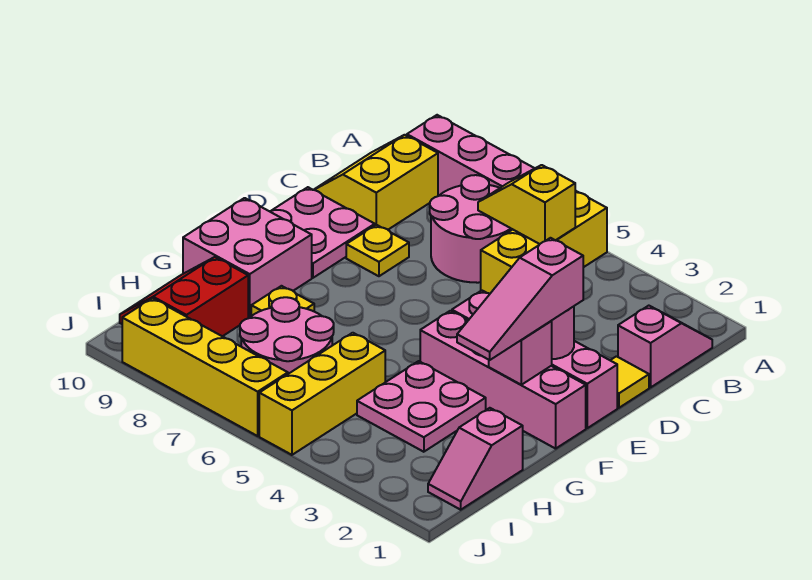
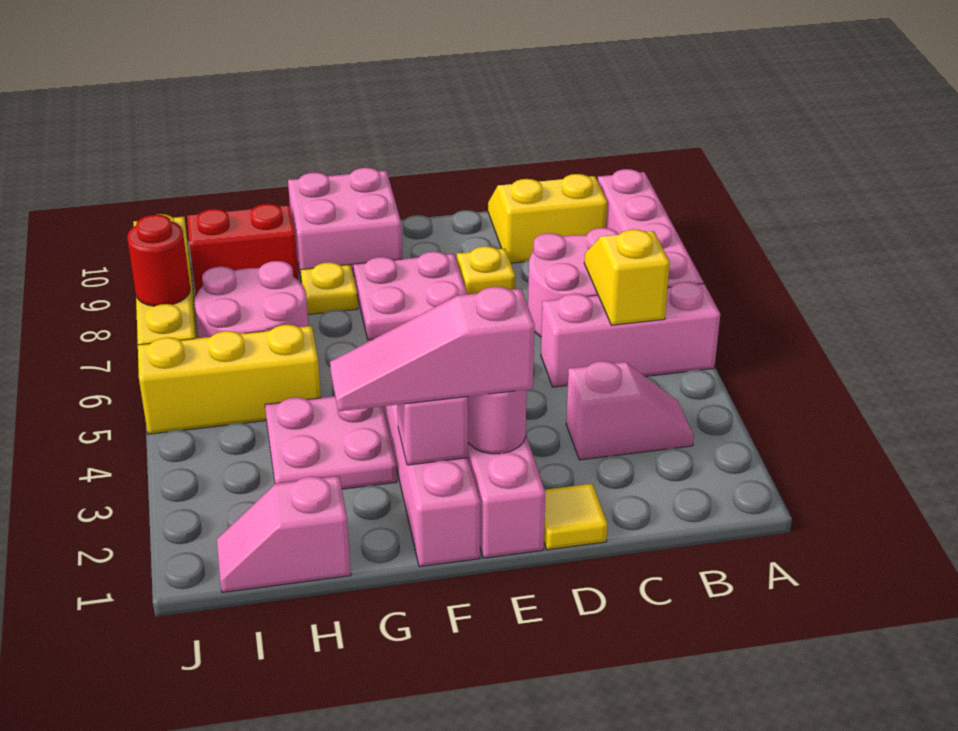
yellow brick A5:C5 level 1 -> pink brick A5:C5 level 1
pink slope B1:C1 level 1 top C -> pink slope B3:C3 level 1 top C
pink plate D9:E10 level 1 -> pink plate E7:F8 level 1
none -> red round brick J7 level 2

